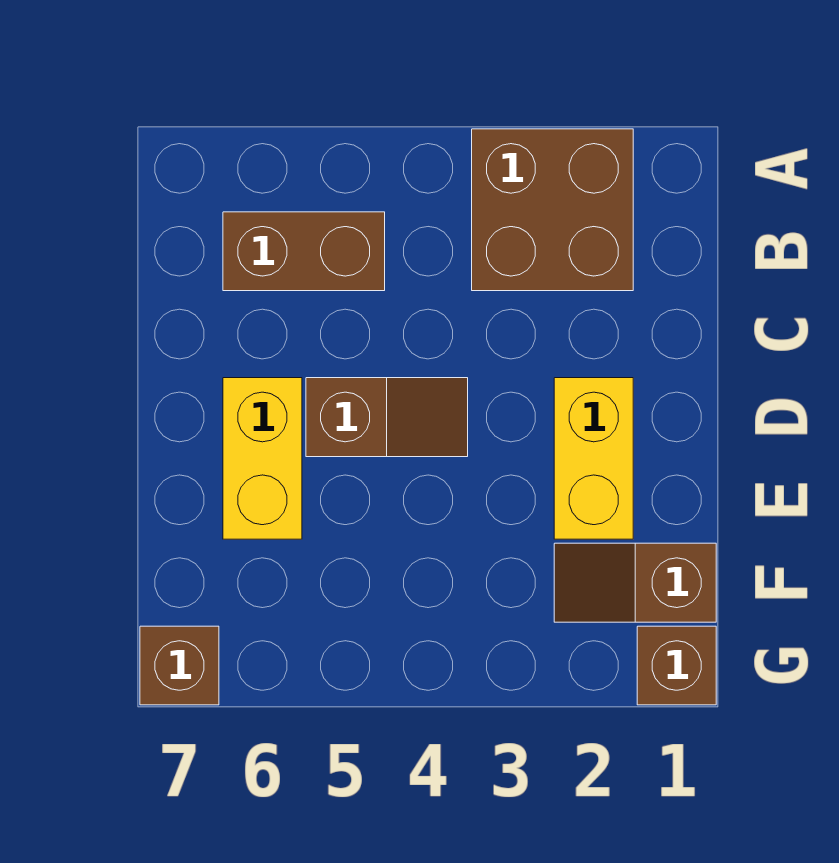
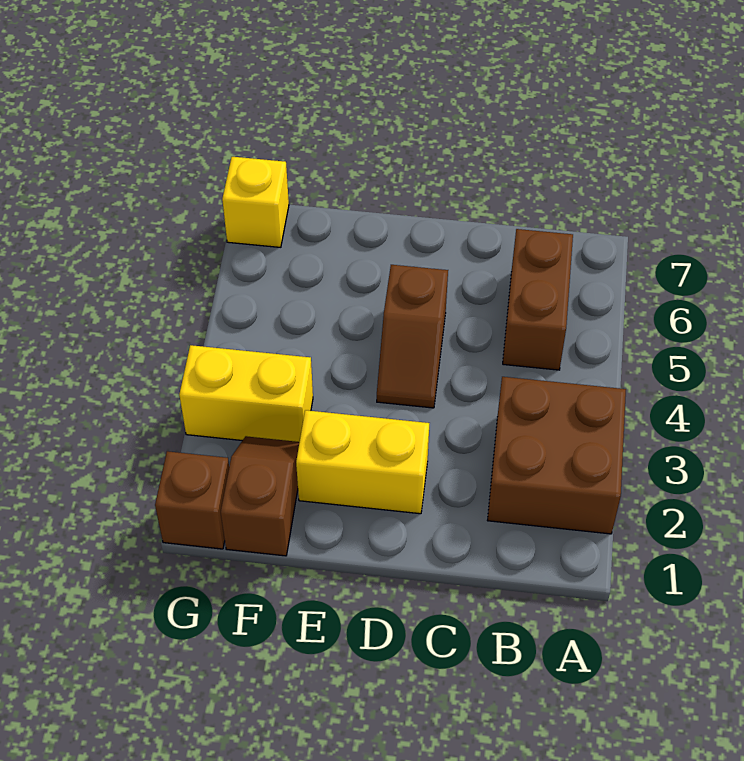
yellow brick D6:E6 level 1 -> yellow brick F3:G3 level 1
brown brick G7 level 1 -> yellow brick G7 level 1

